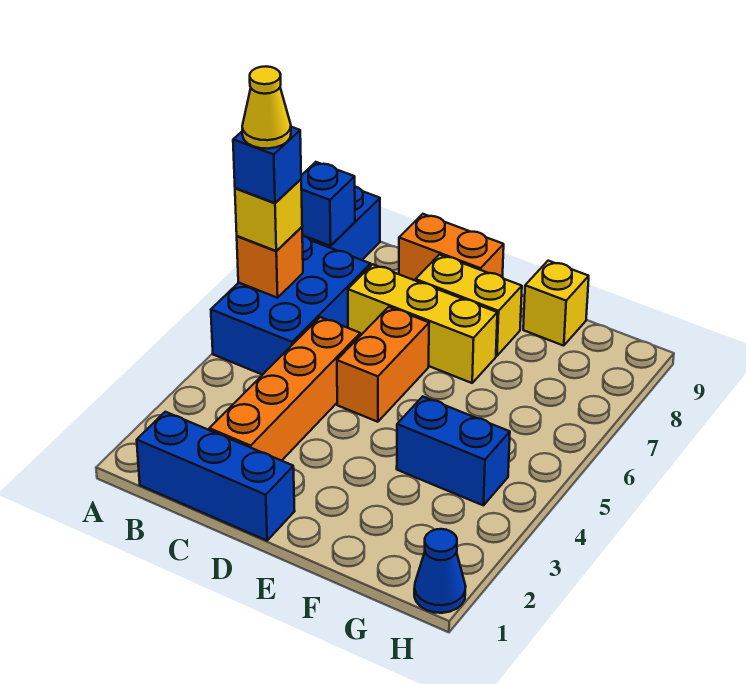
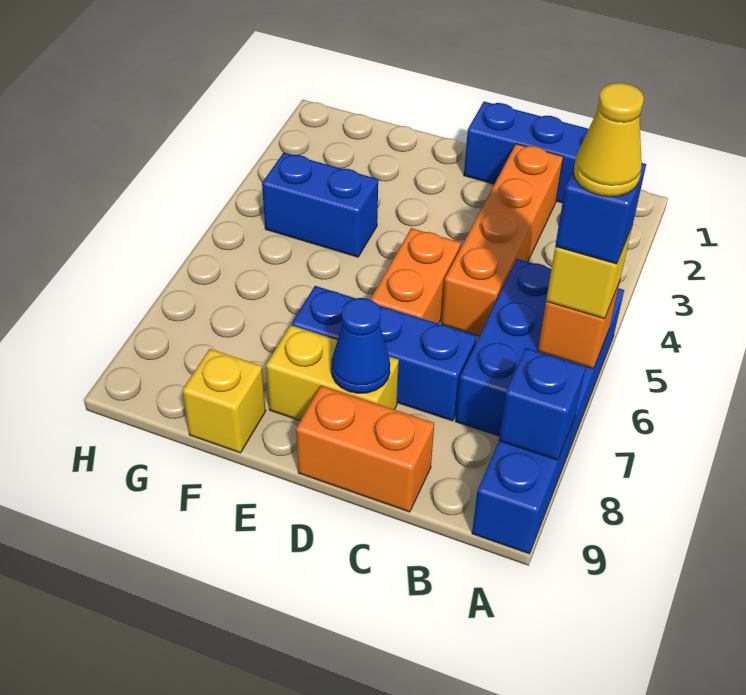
yellow brick C7:E7 level 1 -> blue brick C7:E7 level 1
blue cone H1 level 1 -> blue cone D8 level 2

